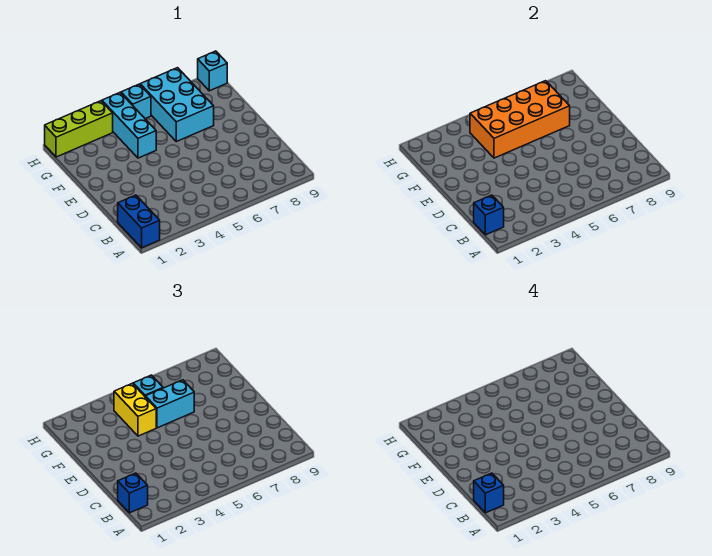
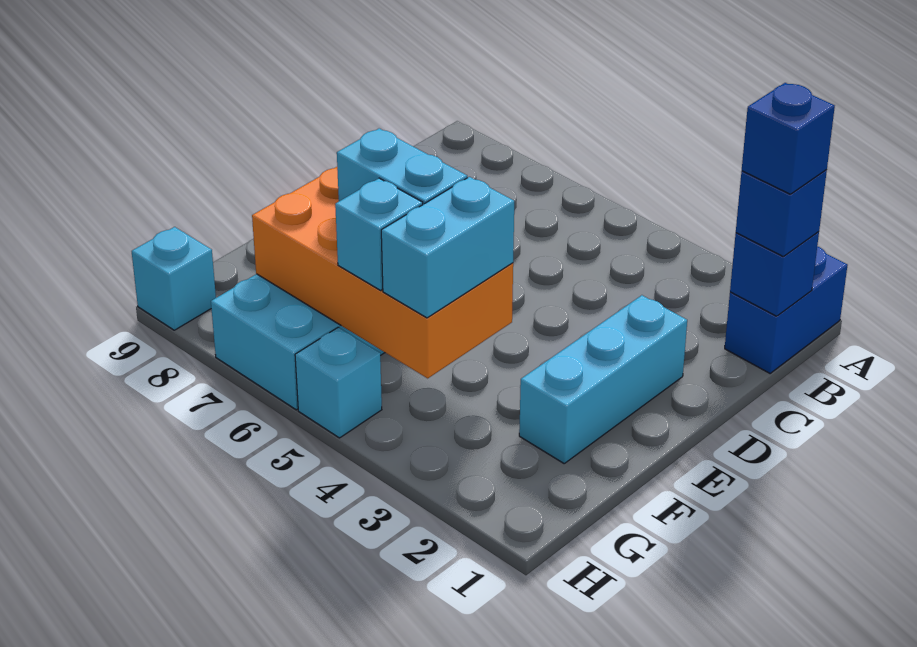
cyan brick F4:H4 level 1 -> cyan brick D2:F2 level 1
yellow brick F4:G4 level 3 -> cyan brick F4:G4 level 3
lime brick H1:H3 level 1 -> none

